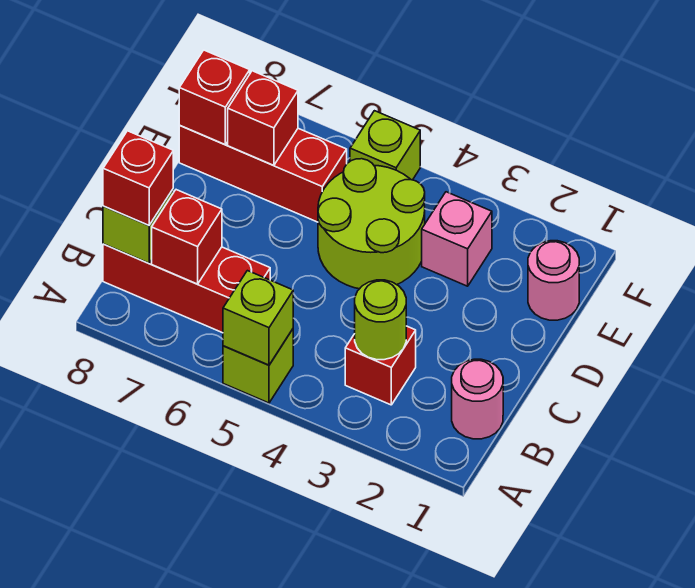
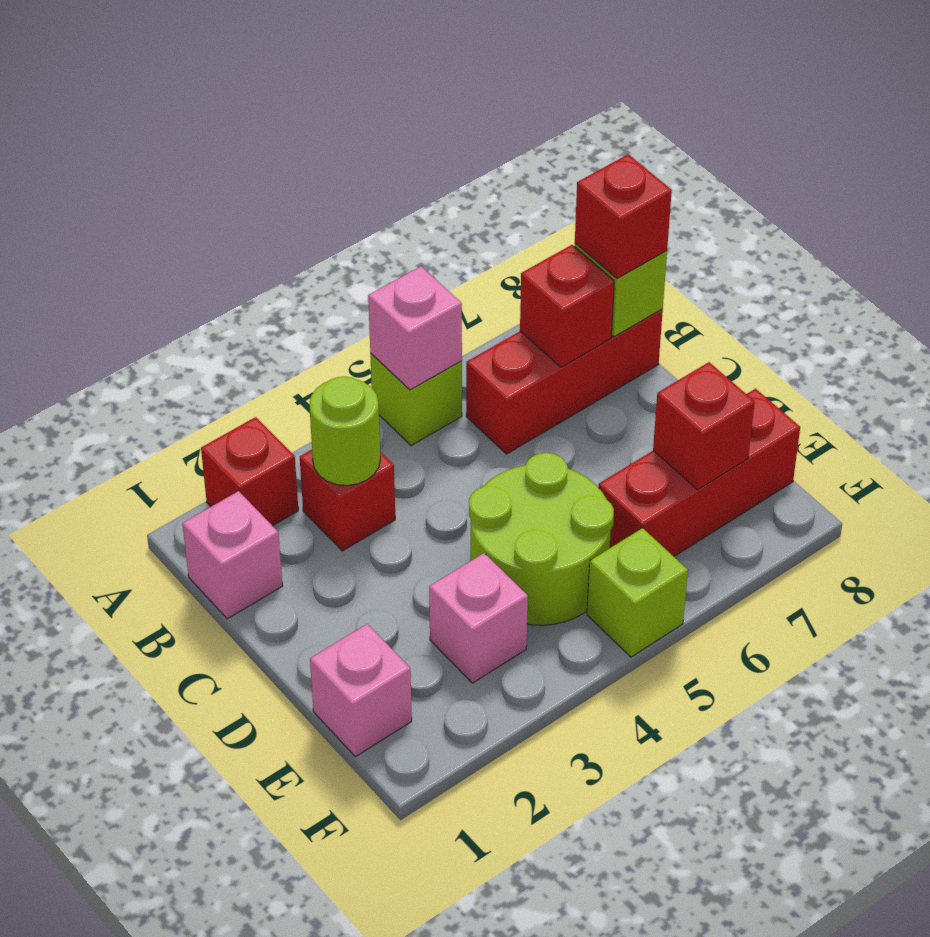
lime brick A5 level 2 -> pink brick A5 level 2
pink round brick B1 level 1 -> pink brick B1 level 1
pink round brick E1 level 1 -> pink brick E1 level 1
red brick E8 level 2 -> red brick A2 level 1

